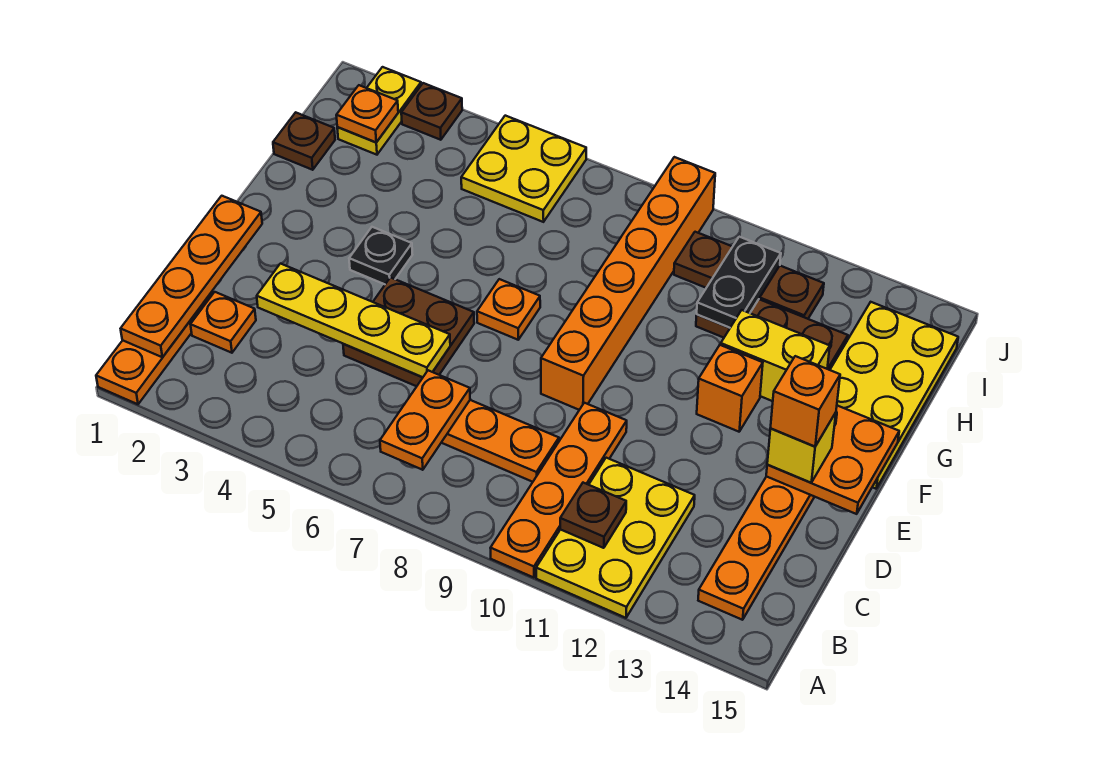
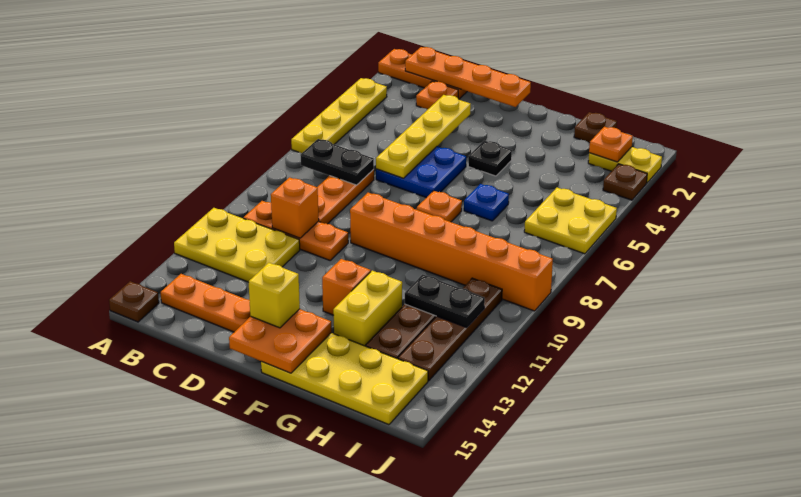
none -> yellow plate A3:A6 level 1
orange plate A10:D10 level 1 -> orange plate B10:D10 level 1
orange plate B7:C7 level 2 -> black plate B7:C7 level 2
brown plate B11 level 2 -> brown plate A15 level 1
brown plate D5:E6 level 1 -> blue plate D5:E6 level 1
orange brick E14 level 4 -> orange brick C10 level 2
none -> blue plate G6 level 1
brown plate I10:I12 level 1 -> brown plate I10:I13 level 1

